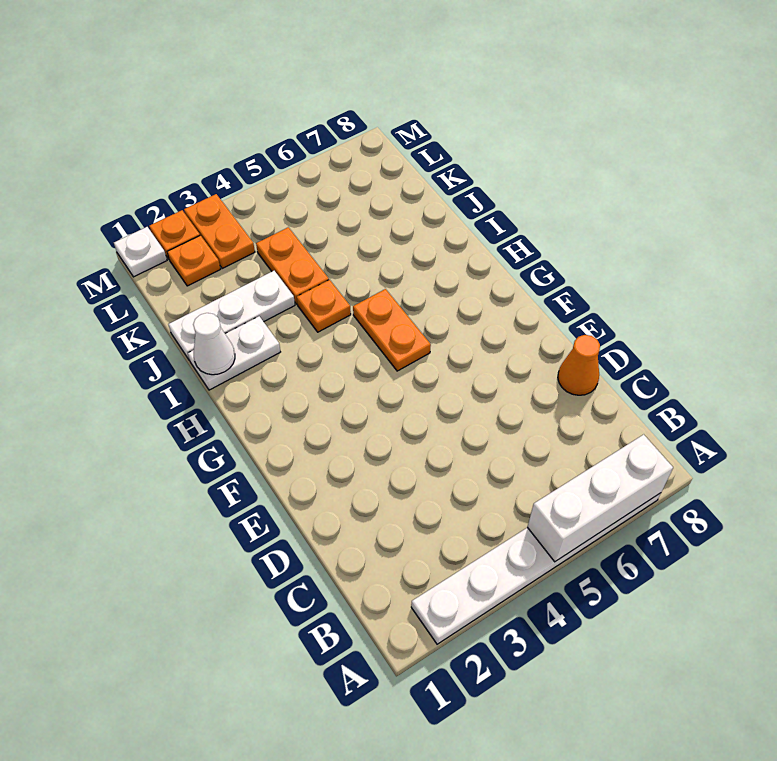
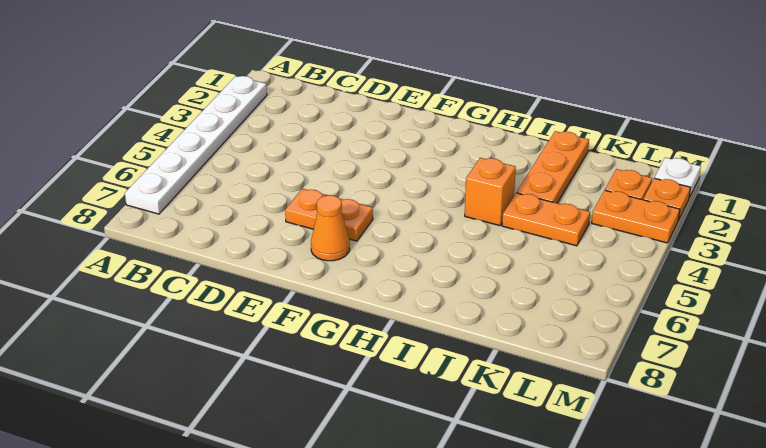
white brick A5:A7 level 2 -> none
orange cone D8 level 1 -> orange cone F7 level 1
orange plate G5:H5 level 1 -> orange plate E6:F6 level 1
white plate I1:I2 level 1 -> none
white cone I1 level 2 -> none
orange plate I4 level 1 -> orange brick I4 level 1
white plate J1:J3 level 1 -> orange plate J1:J3 level 1

